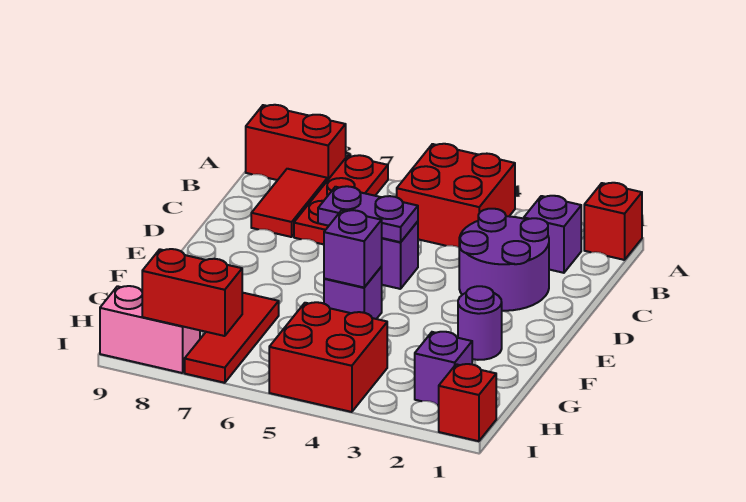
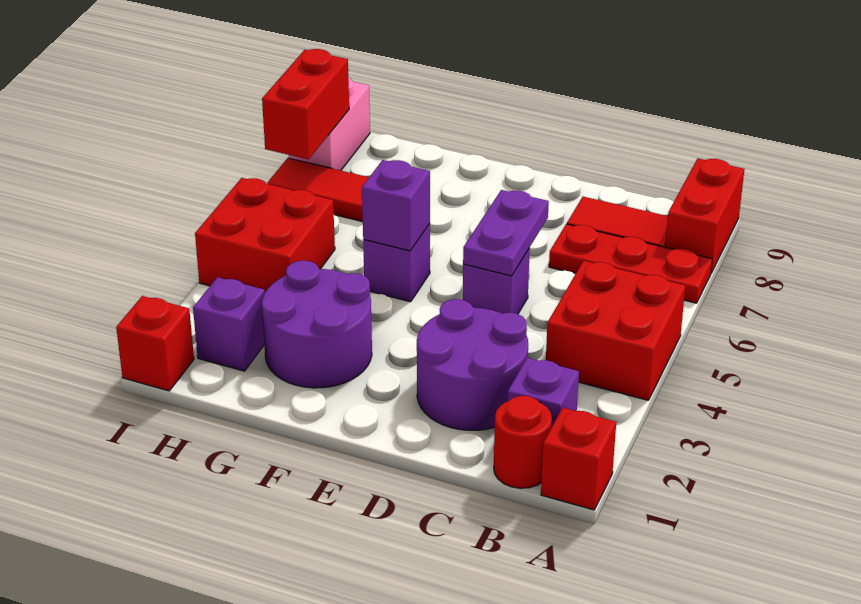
none -> red round brick B1 level 1
purple round brick F2 level 1 -> purple round brick F2:G3 level 1

